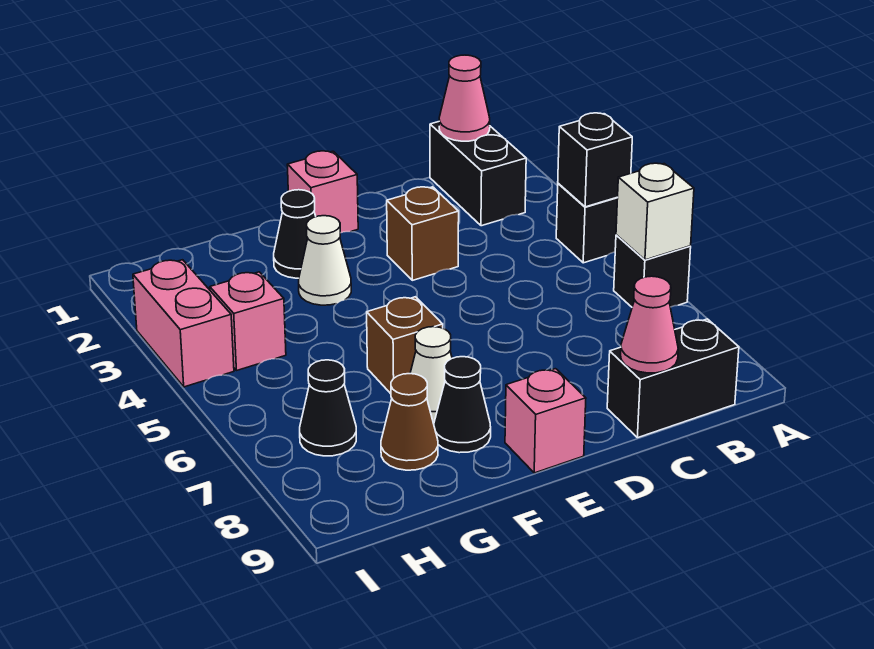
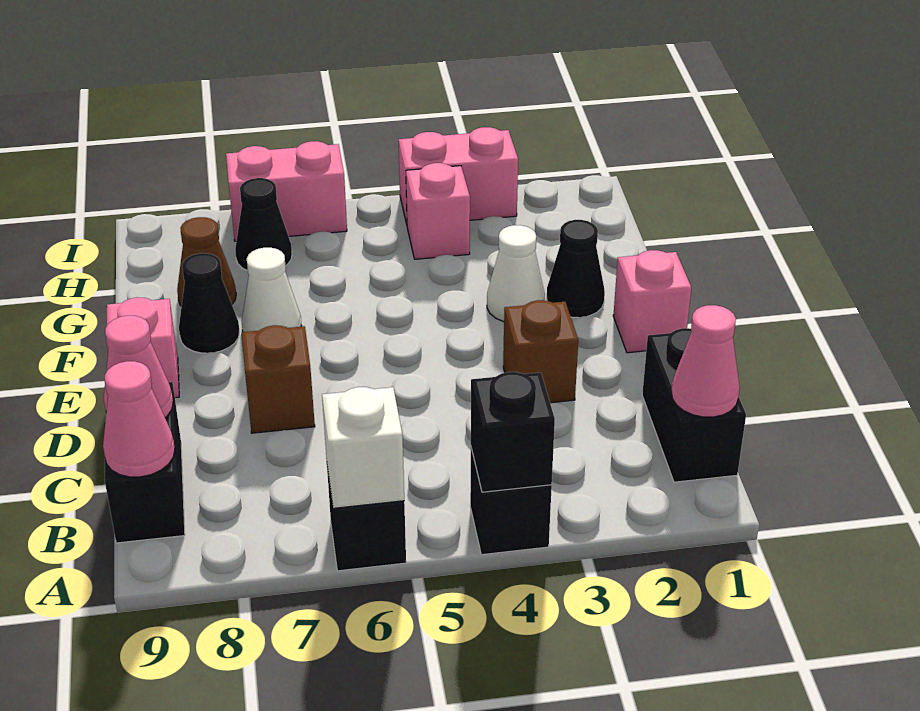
black brick B1:B2 level 1 -> black brick B1:C1 level 1
none -> pink cone B9 level 2
brown brick F6 level 1 -> brown brick D7 level 1
none -> pink brick I6:I7 level 1

